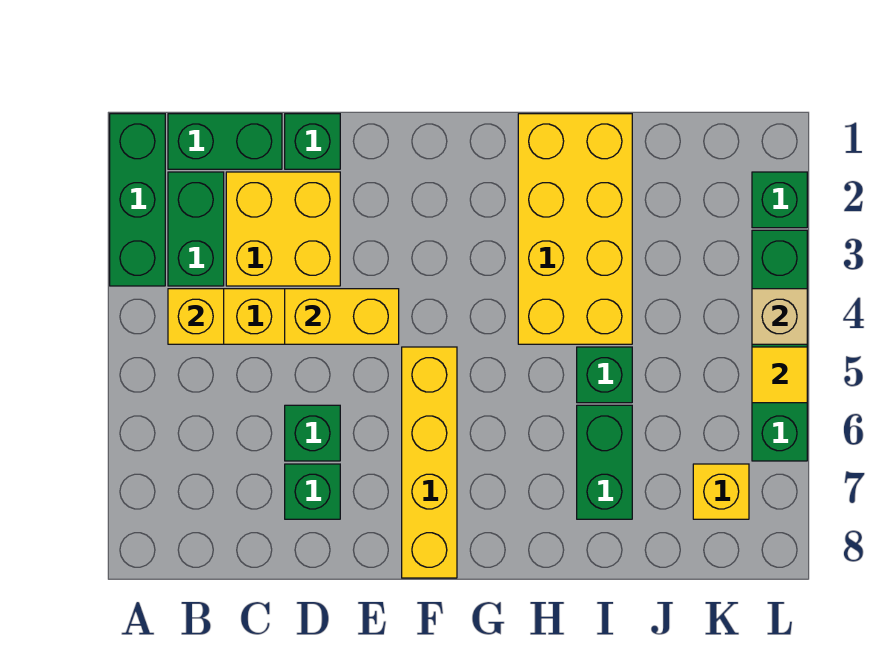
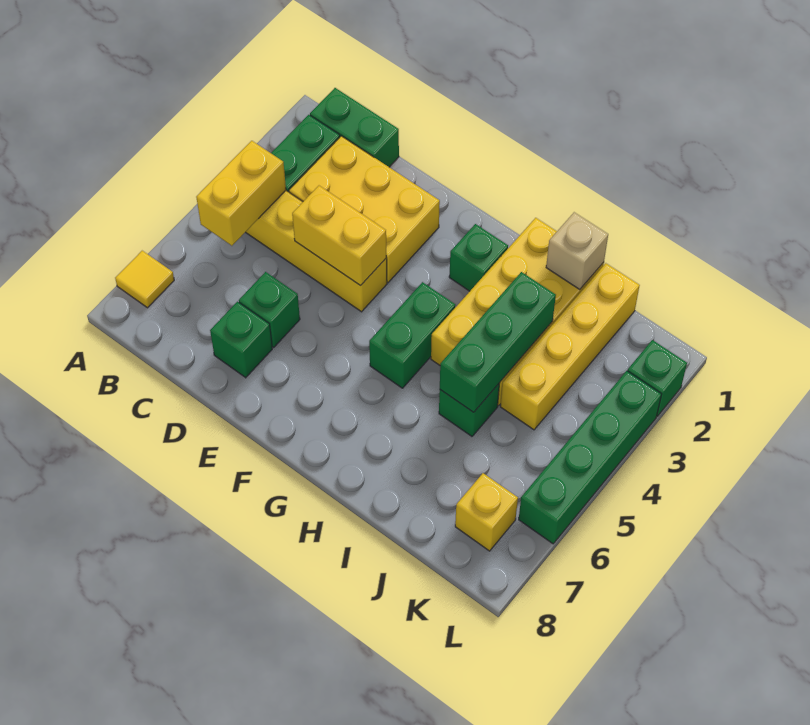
green brick A1:A3 level 1 -> green brick I3:I5 level 2
yellow brick B4 level 2 -> yellow brick B4:B5 level 2
yellow brick C2:D3 level 1 -> yellow brick C2:E3 level 1
green brick D1 level 1 -> green brick G2 level 1
yellow brick F5:F8 level 1 -> yellow brick J1:J4 level 1
green brick I6:I7 level 1 -> green brick G4:G5 level 1
tan brick L4 level 2 -> tan brick I1 level 2
yellow tile L5 level 2 -> yellow tile A7 level 1

